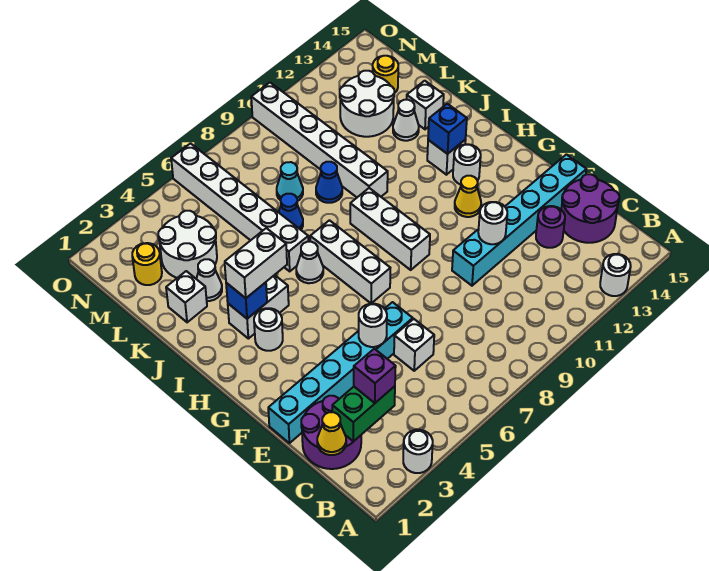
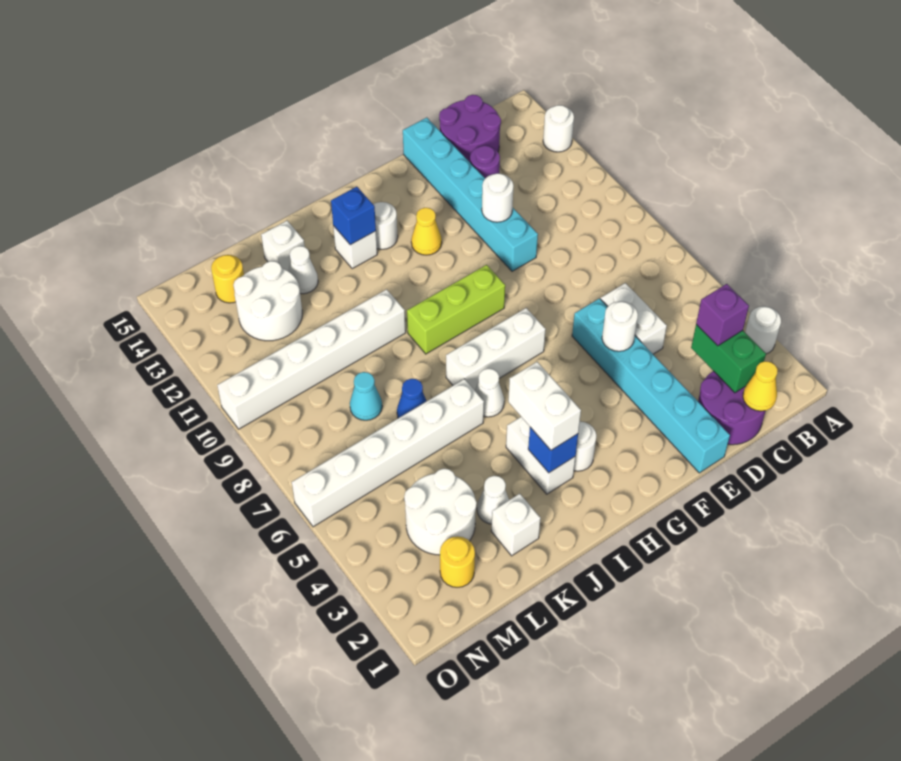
white brick D6 level 1 -> white brick D5:D6 level 1
white brick G9:I9 level 1 -> lime brick G9:I9 level 1
blue cone K9 level 1 -> none

